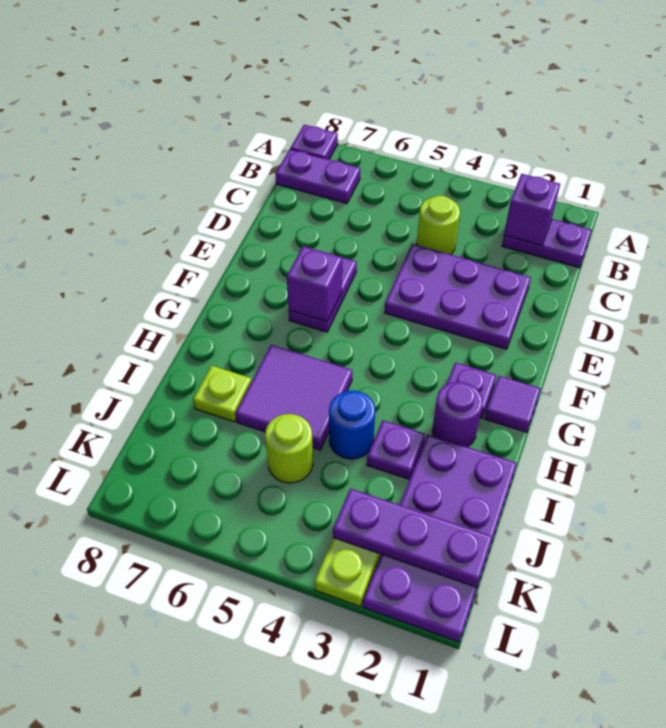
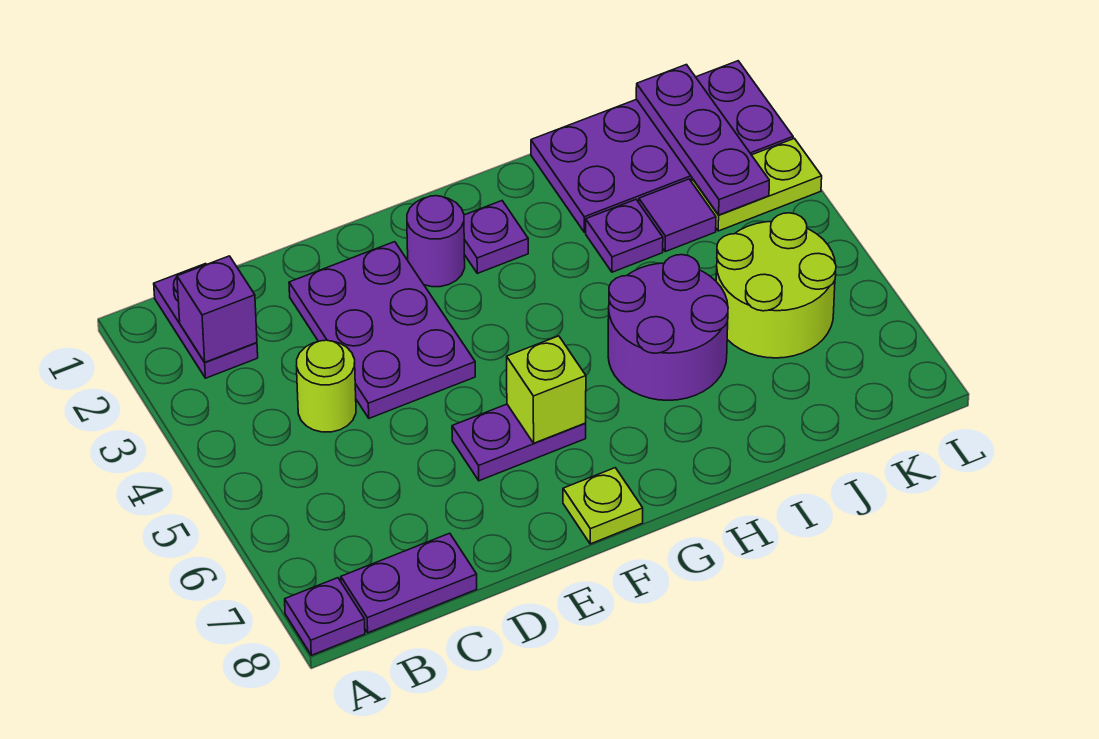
purple plate B7:B8 level 1 -> purple plate B8:C8 level 1
purple brick F6 level 2 -> lime brick F6 level 2
purple tile G1 level 1 -> purple tile J3 level 1
purple round brick H2 level 1 -> purple round brick F2 level 1
purple tile H5:I6 level 1 -> purple round brick H5:I6 level 1
blue round brick I4 level 1 -> none
lime plate I7 level 1 -> lime plate F8 level 1
lime round brick J5 level 1 -> lime round brick J5:K6 level 1

